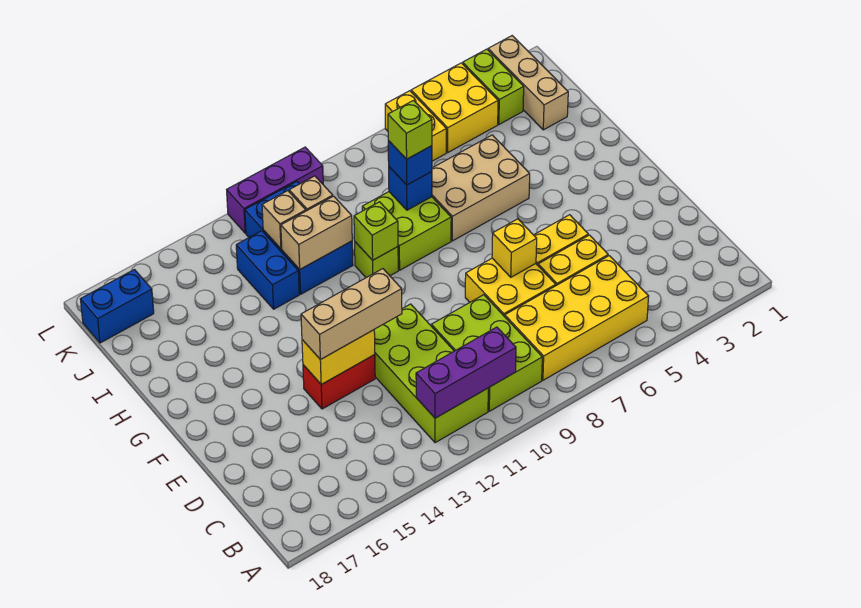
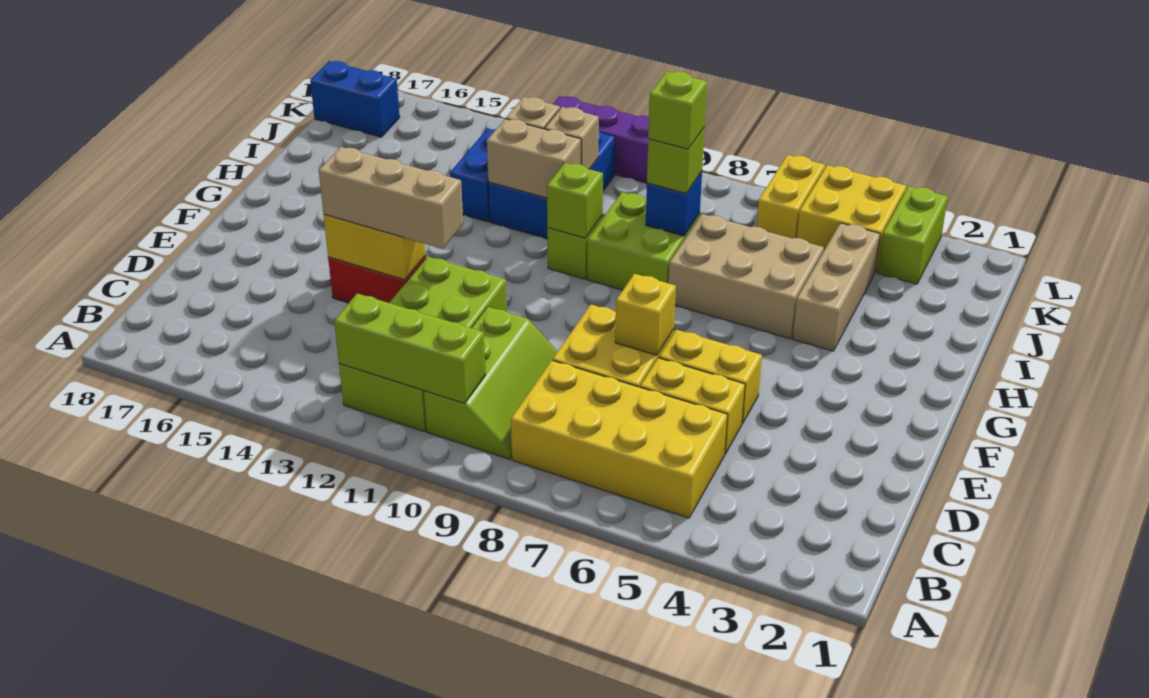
lime brick B9:D10 level 1 -> lime slope B9:D10 level 1 top 10
purple brick B10:B12 level 2 -> lime brick B10:B12 level 2
blue brick I8 level 3 -> lime brick I8 level 3
tan brick J2:L2 level 1 -> tan brick H4:J4 level 1

